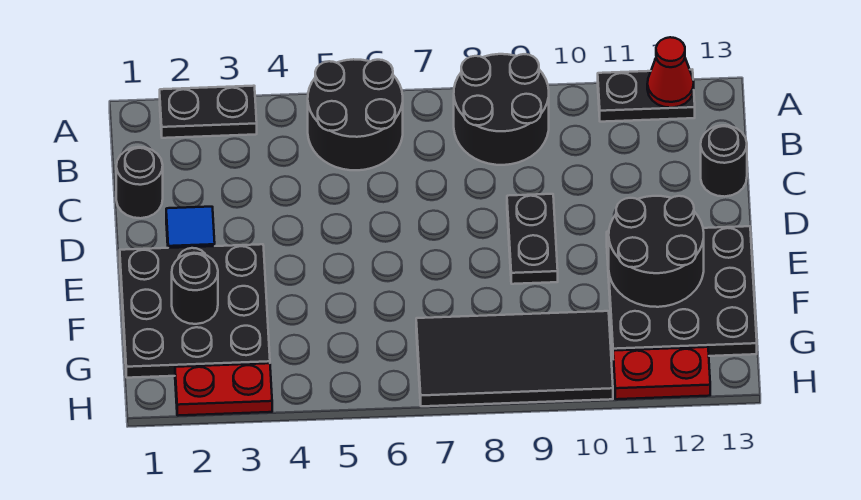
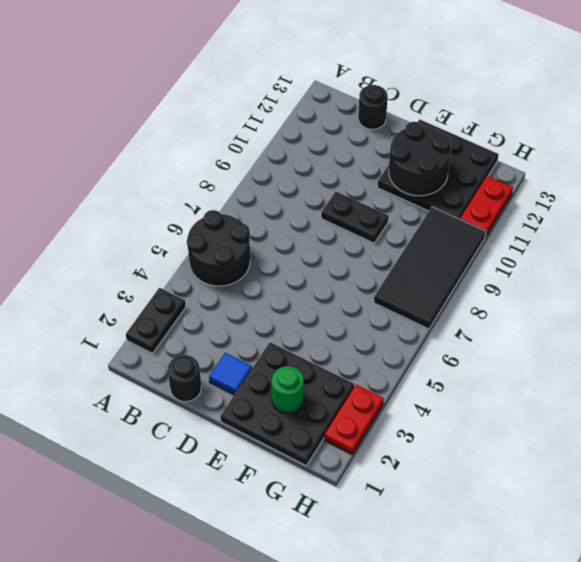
black round brick A8:B9 level 1 -> none
black plate A11:A12 level 1 -> none
red cone A12 level 2 -> none
black round brick F2 level 2 -> green round brick F2 level 2

